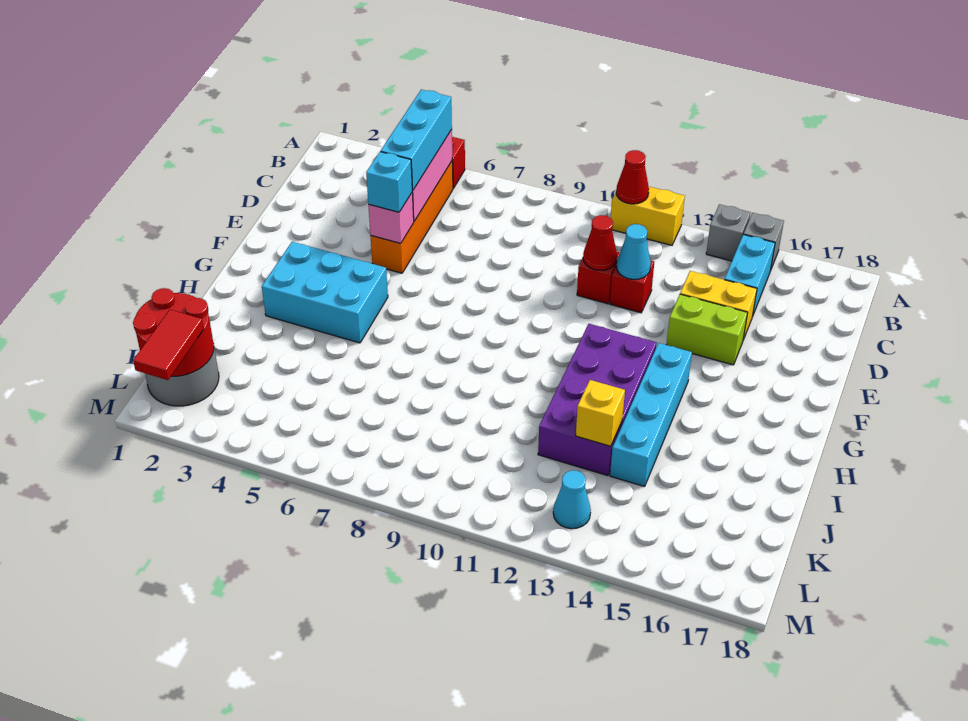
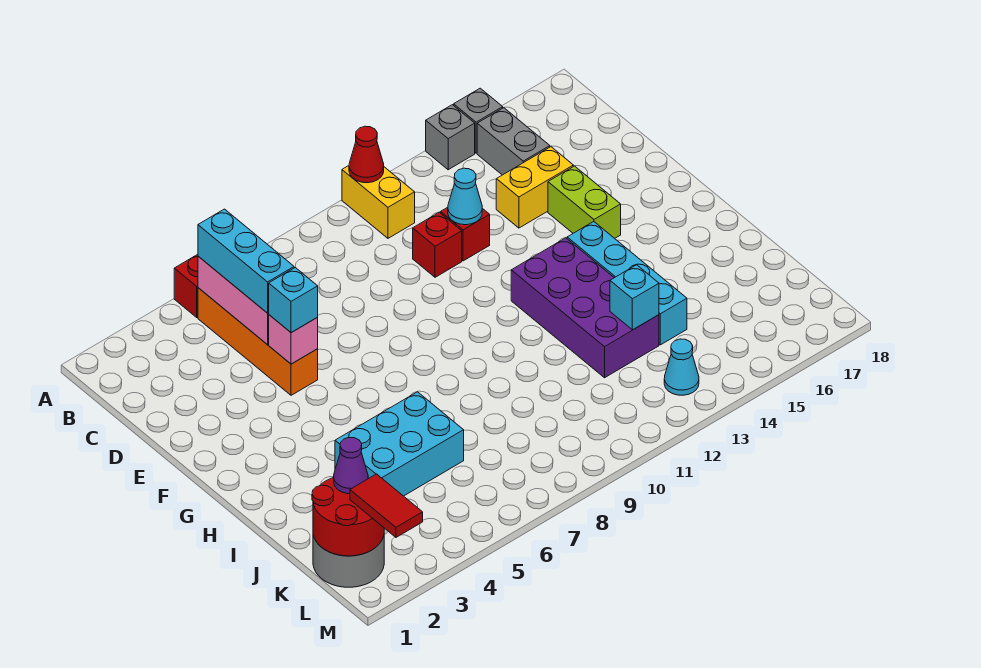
yellow brick A11:A12 level 1 -> yellow brick A11:B11 level 1
cyan brick B15:C15 level 1 -> grey brick B15:C15 level 1
red cone D11 level 2 -> none
lime brick E14:E15 level 1 -> lime brick E15:F15 level 1
cyan brick G3:H5 level 1 -> cyan brick I4:J6 level 1
yellow brick J13 level 2 -> cyan brick J13 level 2
none -> purple cone K2 level 3

